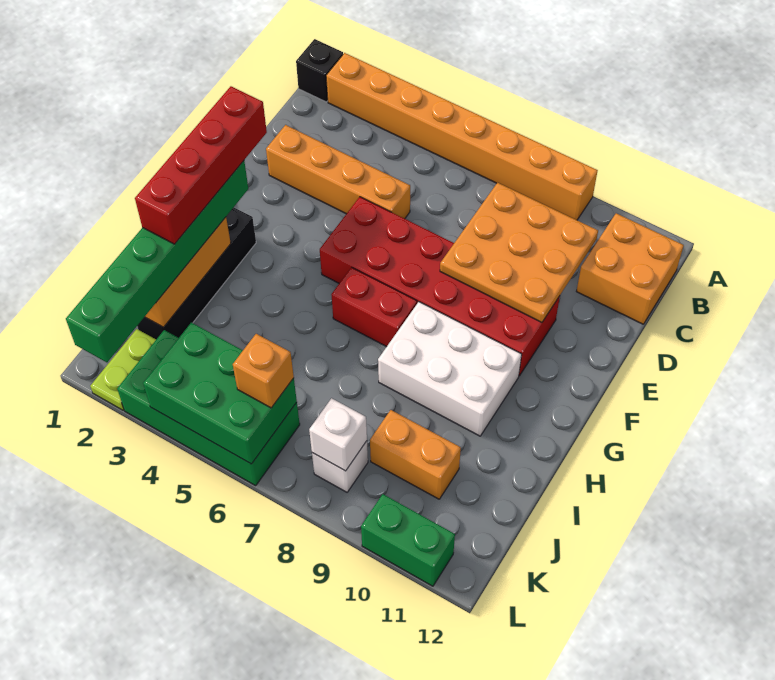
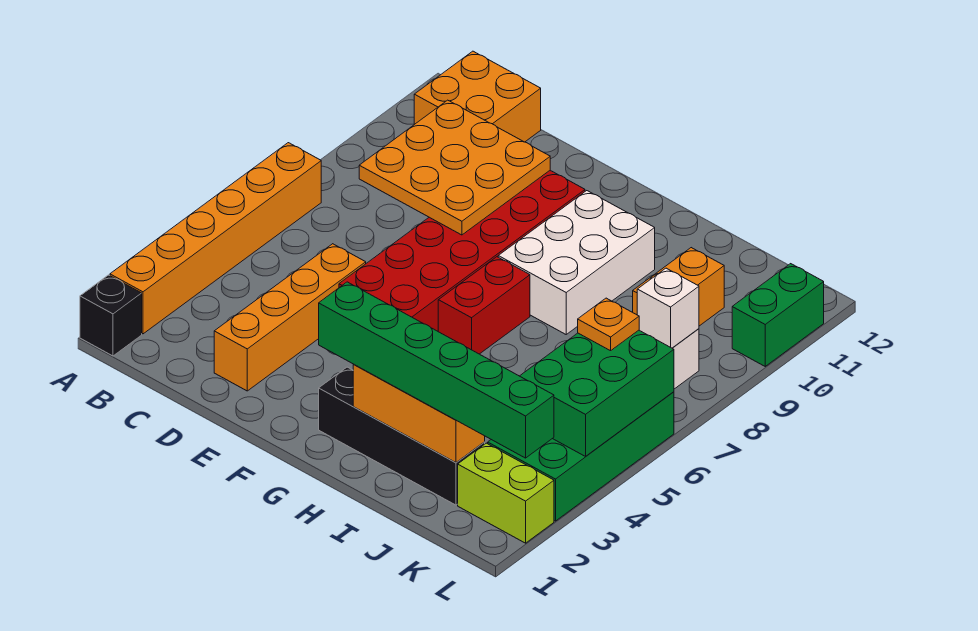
orange brick A2:A9 level 1 -> orange brick A2:A7 level 1
red brick F2:I2 level 4 -> none
lime plate K2:L2 level 1 -> lime brick K2:L2 level 1
orange brick K6 level 3 -> orange plate K6 level 3

